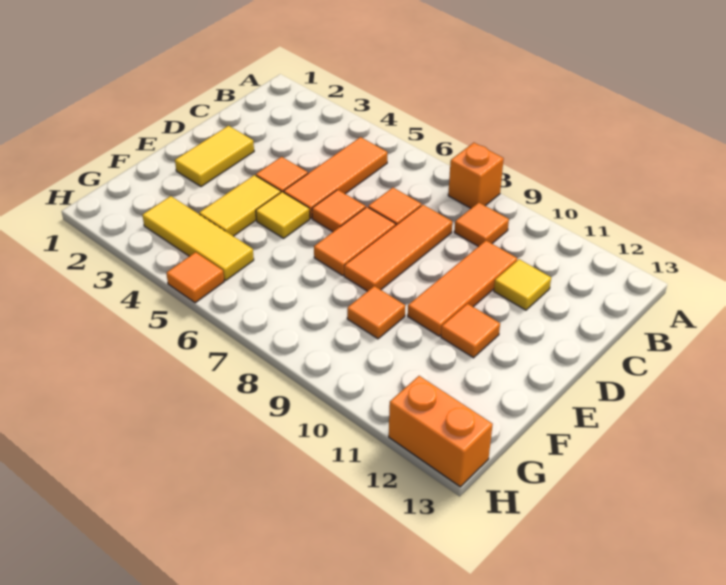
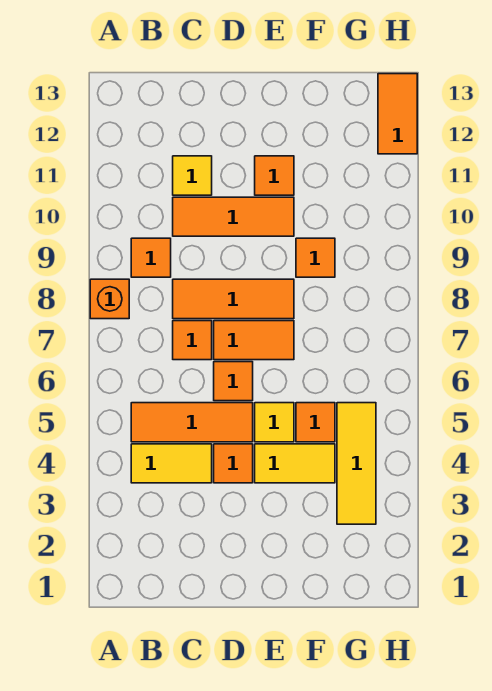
yellow tile D2:E2 level 1 -> yellow tile B4:C4 level 1
orange tile H5 level 1 -> orange tile F5 level 1
orange brick H12:H13 level 1 -> orange tile H12:H13 level 1

